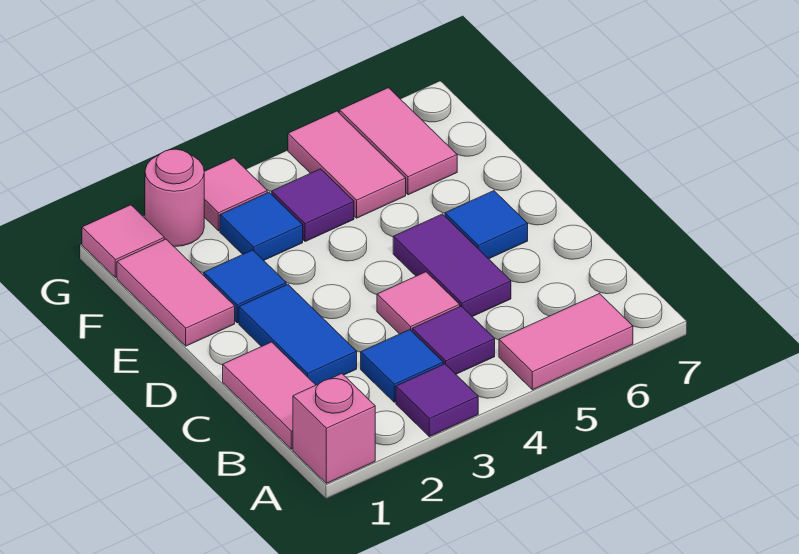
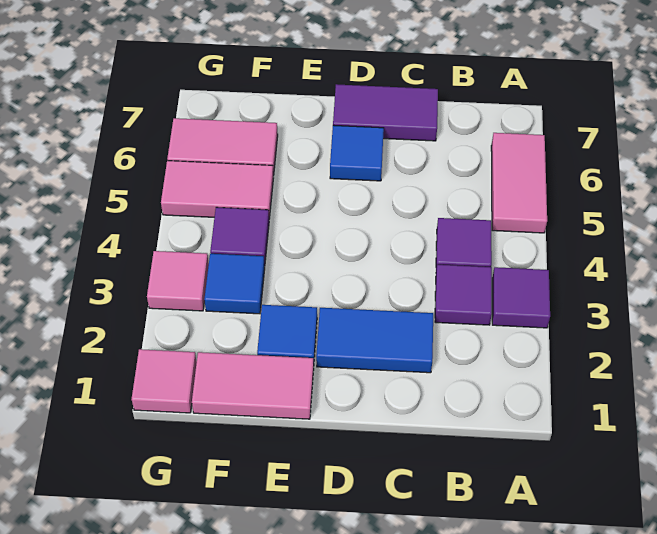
pink brick A1 level 1 -> none
pink tile B1:C1 level 1 -> none
blue tile B3 level 1 -> purple tile B3 level 1
pink tile C4 level 1 -> none
purple tile C5:D5 level 1 -> purple tile C7:D7 level 1
pink round brick G2 level 1 -> none

